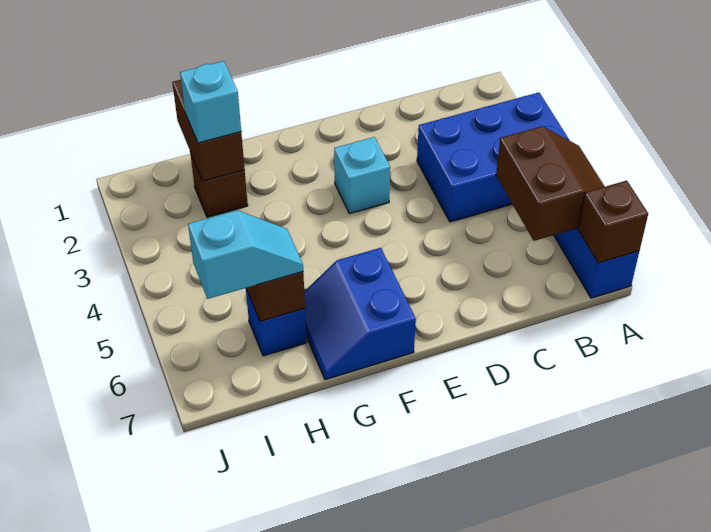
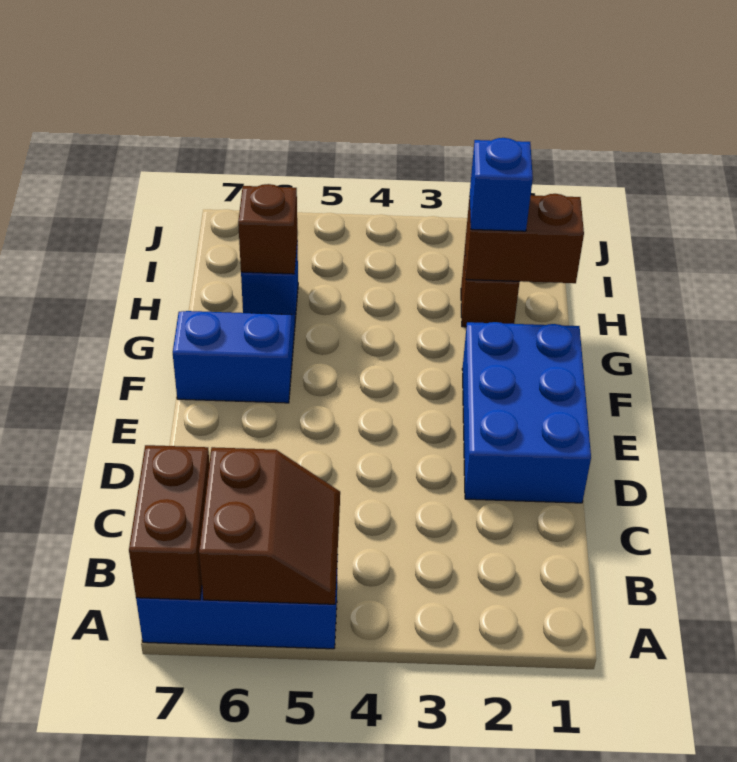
blue brick A3:C4 level 1 -> blue brick D1:F2 level 1
brown slope A5:B6 level 2 top B -> brown slope A5:B6 level 2 top 6
brown brick A7 level 2 -> brown brick A7:B7 level 2
cyan brick E3 level 1 -> none
cyan brick H2 level 3 -> blue brick H2 level 3
cyan slope H6:I6 level 3 top I -> none

